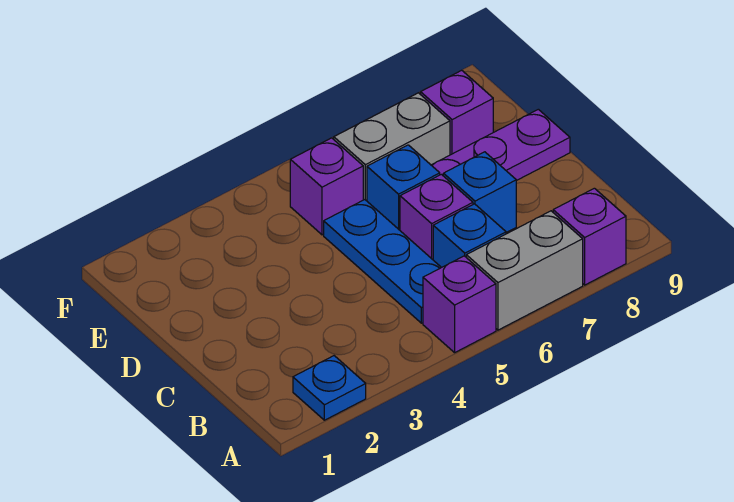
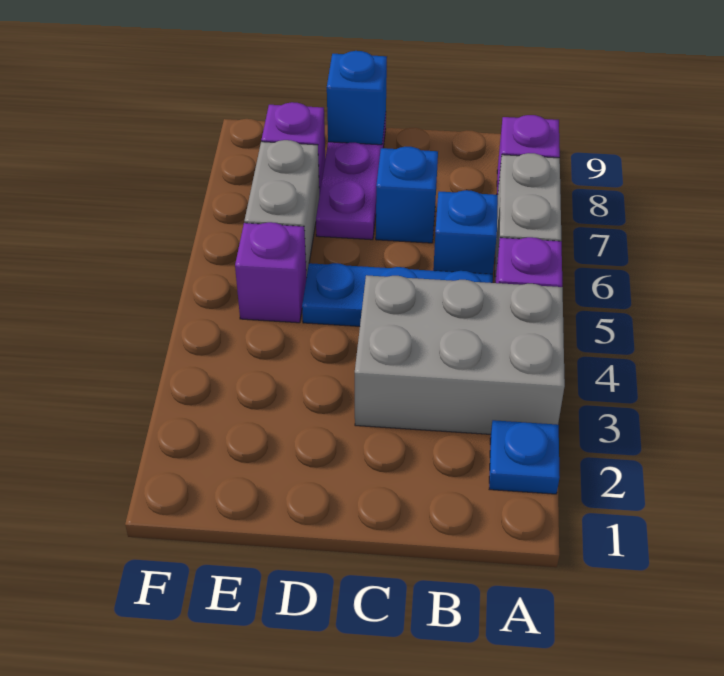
none -> grey brick A3:C4 level 1
purple brick C6 level 1 -> none
blue brick D6 level 1 -> blue brick D9 level 2

